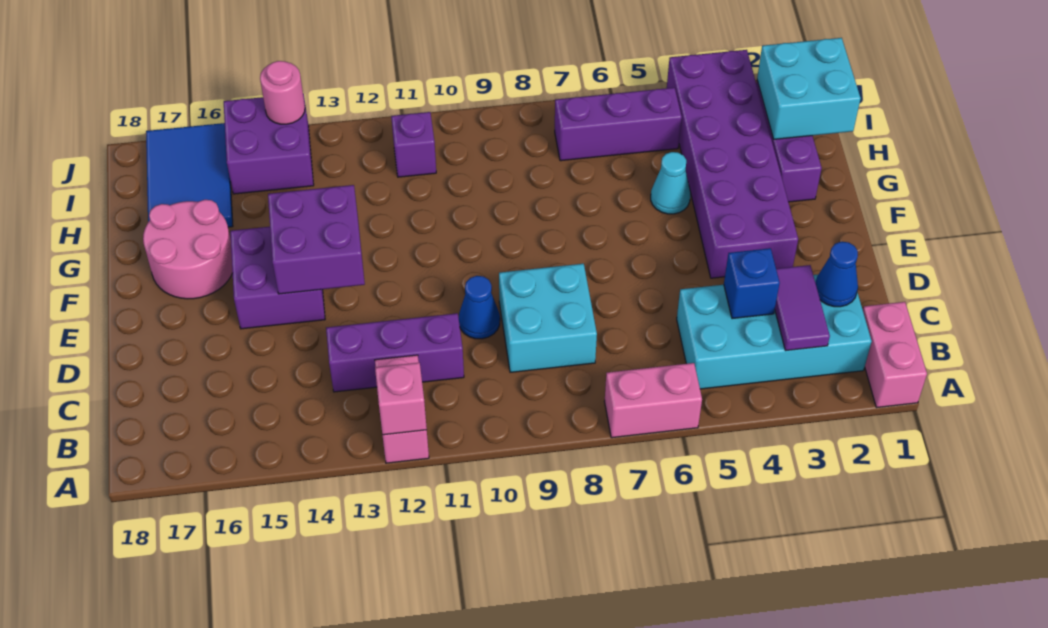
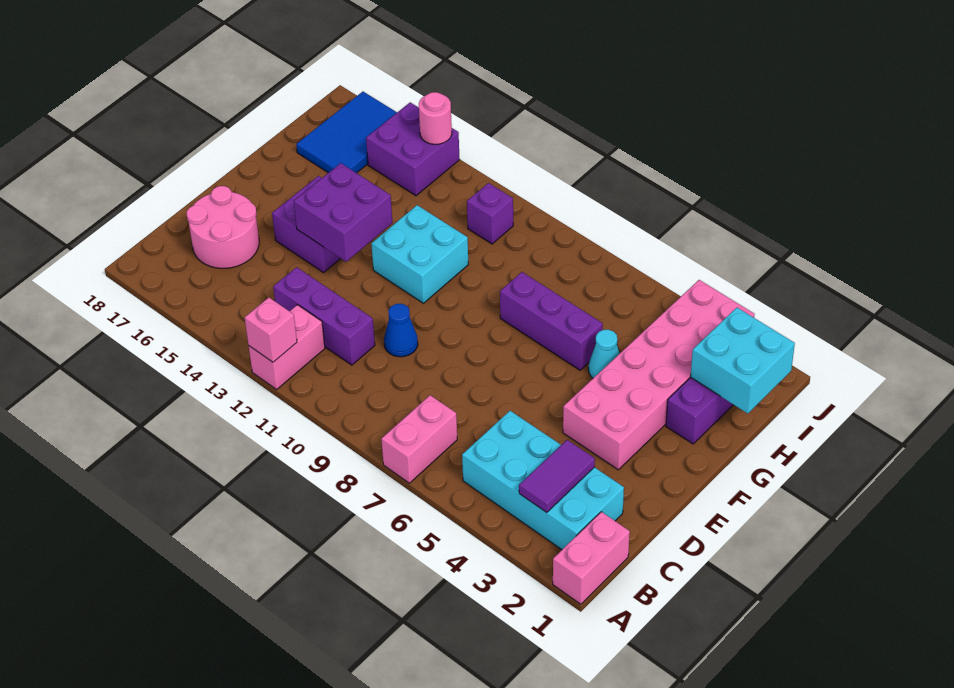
pink brick A6:A7 level 1 -> pink brick A7:B7 level 1
blue cone C2 level 2 -> none
blue brick C4 level 2 -> none
cyan brick C8:D9 level 1 -> cyan brick F11:G12 level 1
purple brick E3:J4 level 1 -> pink brick E3:J4 level 1
pink round brick F16:G17 level 1 -> pink round brick C16:D17 level 1
purple brick I5:I7 level 1 -> purple brick G6:G8 level 1

